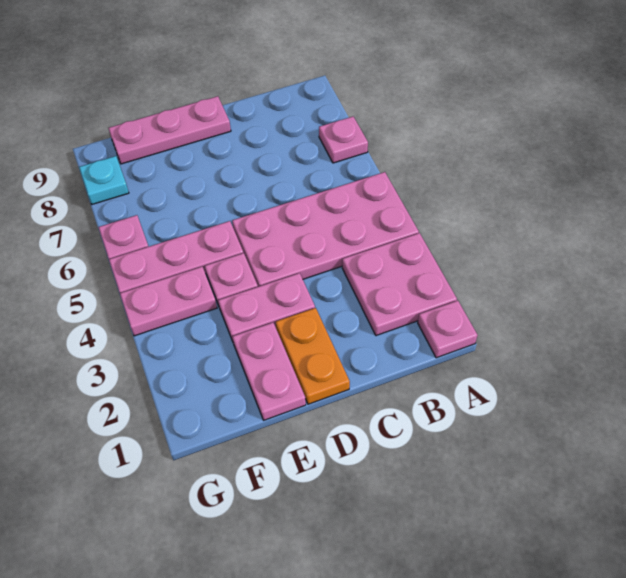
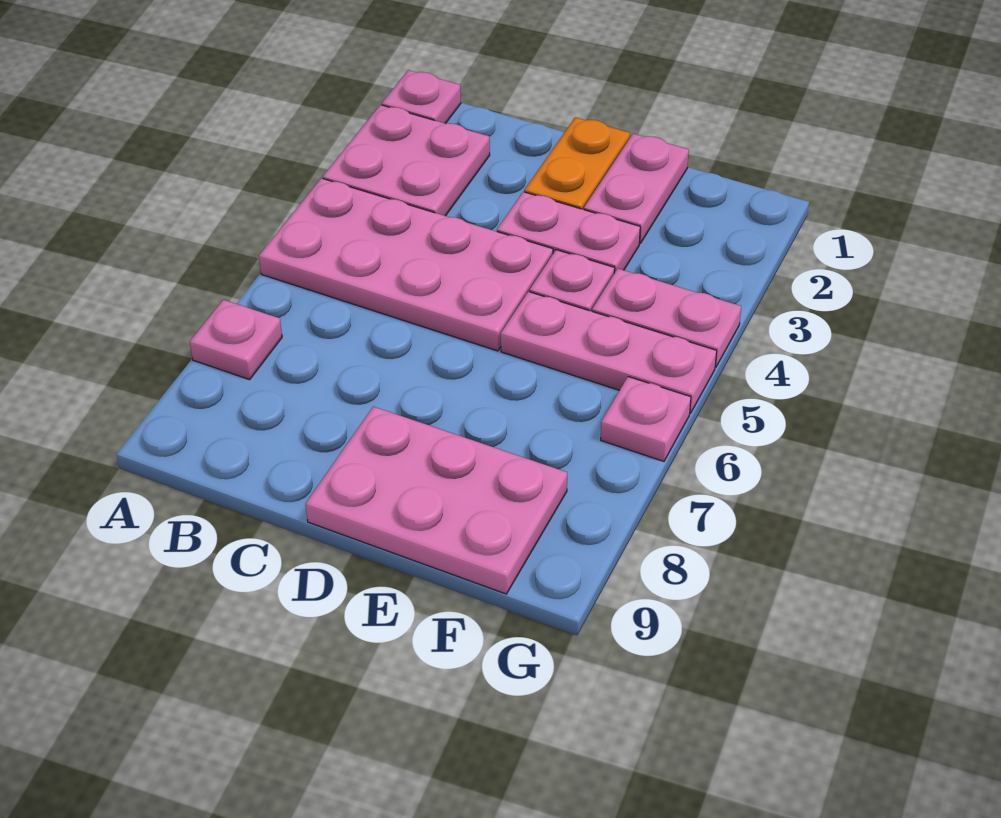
pink plate D9:F9 level 1 -> pink plate D8:F9 level 1
cyan plate G8 level 1 -> none

